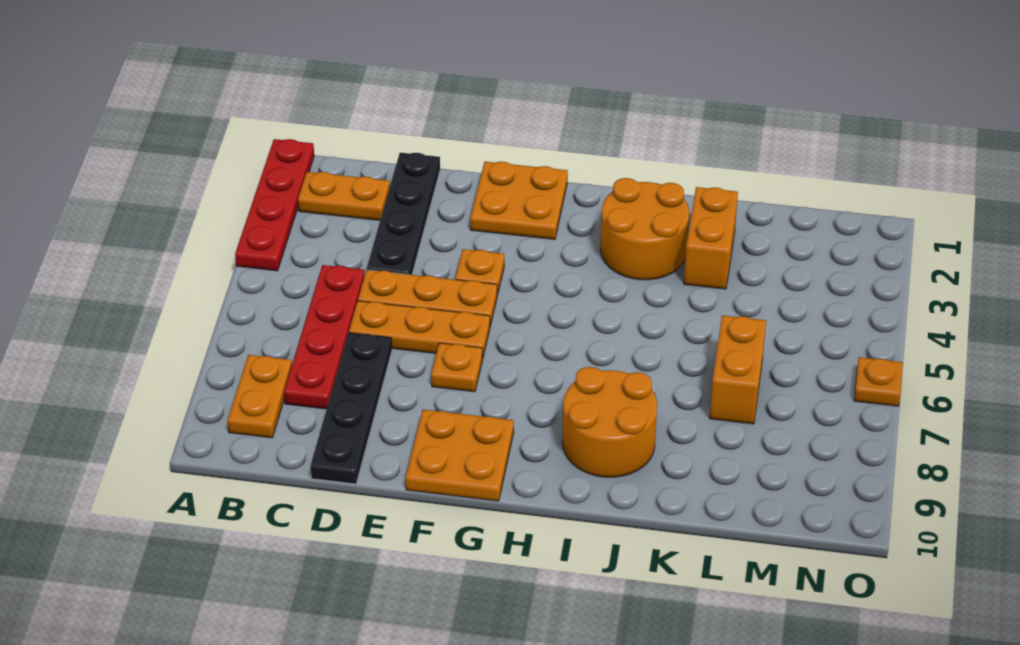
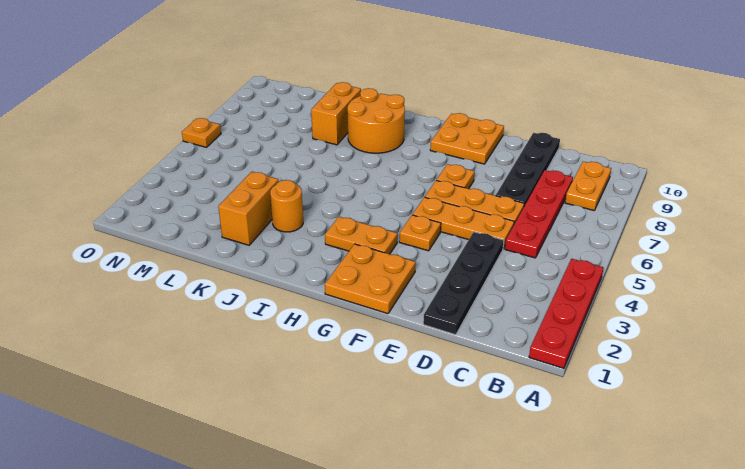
orange plate B2:C2 level 1 -> orange plate G3:H3 level 1
orange round brick I2:J3 level 1 -> orange round brick J3 level 1
orange brick L6:L7 level 1 -> orange brick K8:K9 level 1

